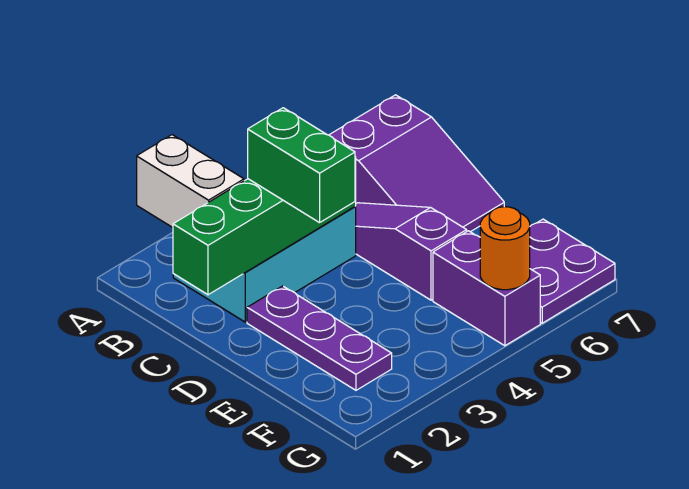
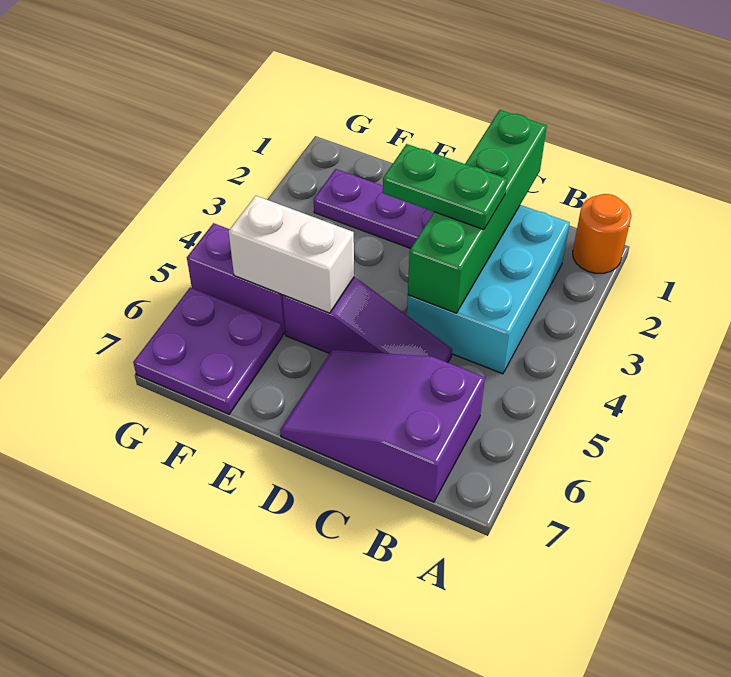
white brick A2:B2 level 2 -> white brick E5:F5 level 2
green brick C3:D3 level 3 -> green plate C3:D3 level 3
orange round brick G5 level 2 -> orange round brick A1 level 1

